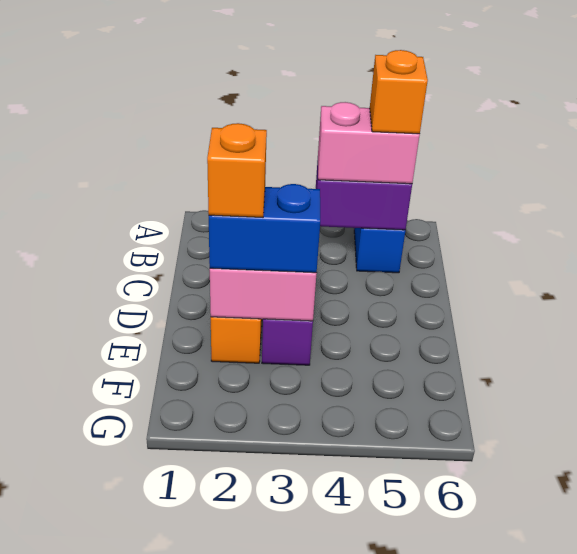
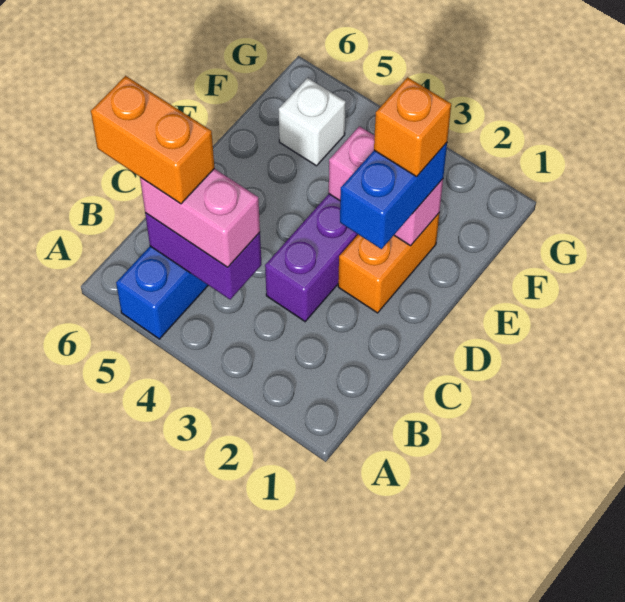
orange brick B5 level 4 -> orange brick B5:B6 level 4
blue brick E2:E3 level 3 -> blue brick D2:E2 level 3
none -> white brick F5 level 1

